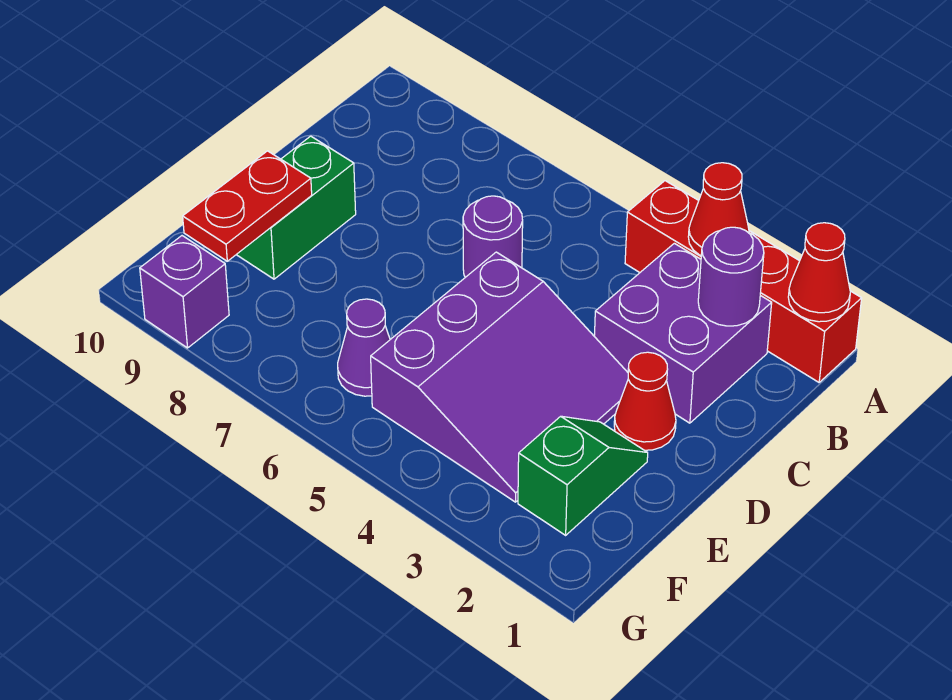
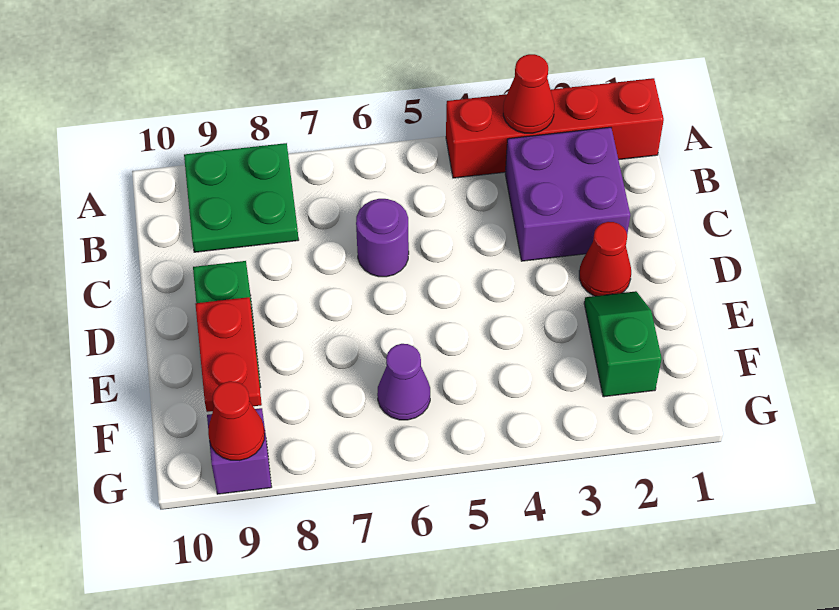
red cone A1 level 2 -> red cone G9 level 2
none -> green plate A8:B9 level 1
purple round brick B2 level 2 -> none
purple slope D3:F5 level 1 top 5 -> none

